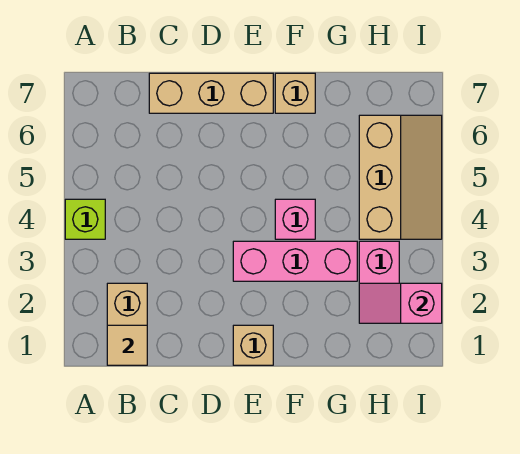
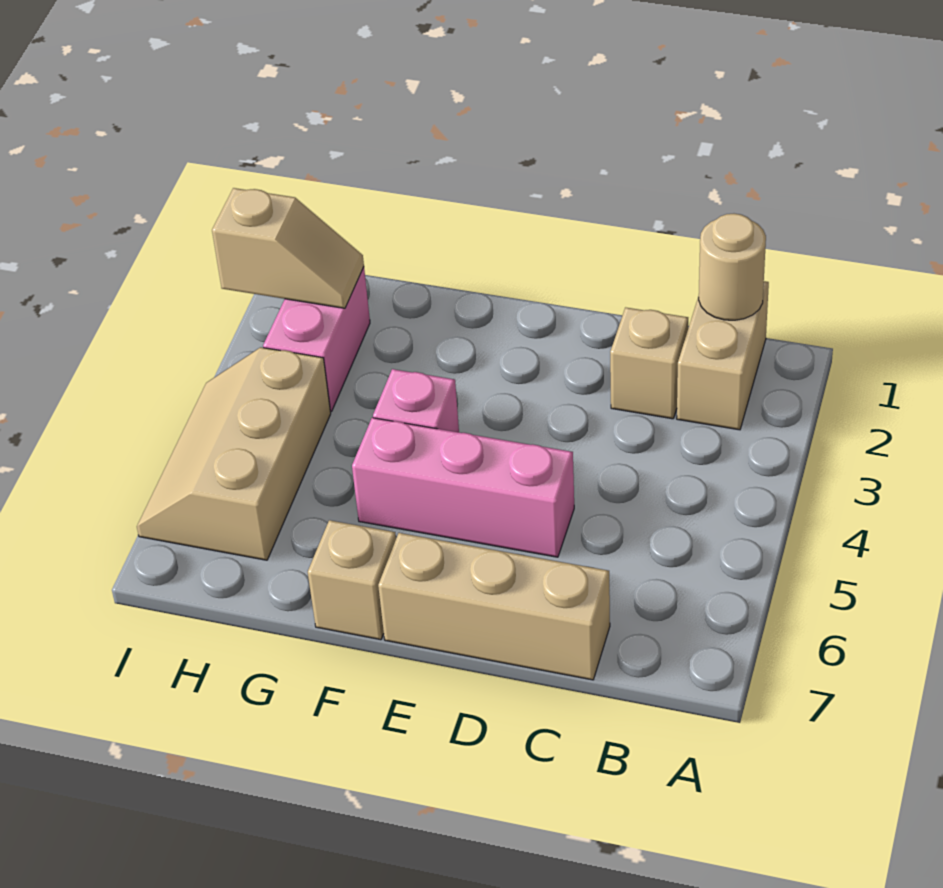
lime brick A4 level 1 -> none
tan tile B1 level 2 -> tan round brick B1 level 2
tan brick E1 level 1 -> tan brick C2 level 1
pink brick E3:G3 level 1 -> pink brick D5:F5 level 1
pink slope H2:I2 level 2 top I -> tan slope H2:I2 level 2 top I

